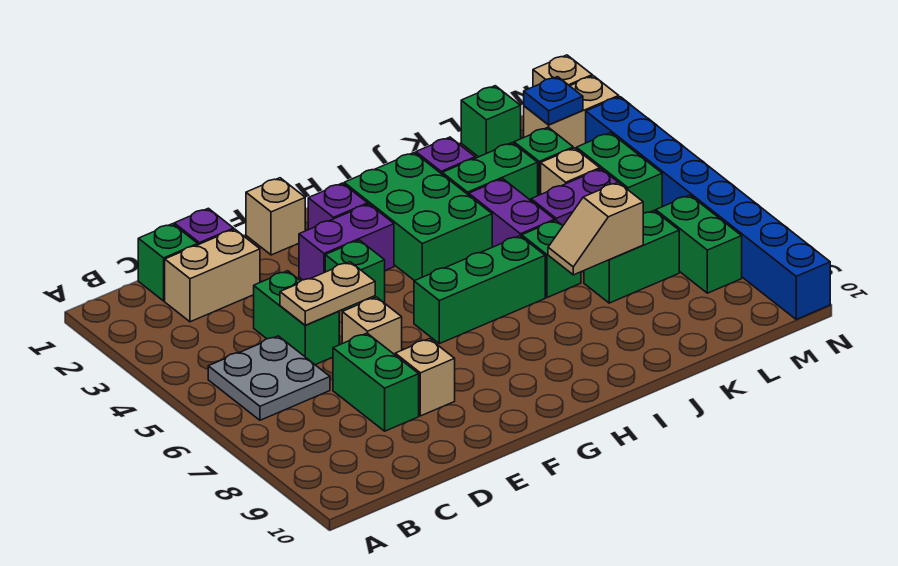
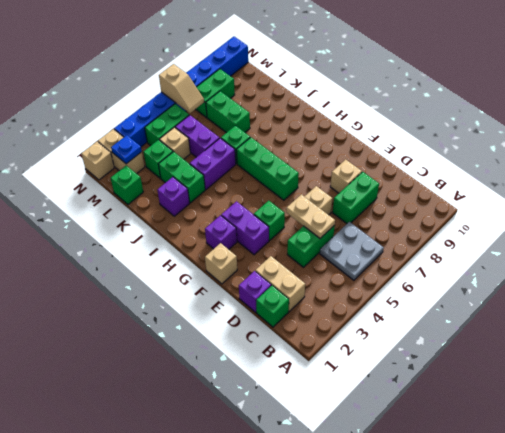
green brick H2:I4 level 1 -> none
tan slope J7:K7 level 2 top K -> tan slope M6:N6 level 2 top N

